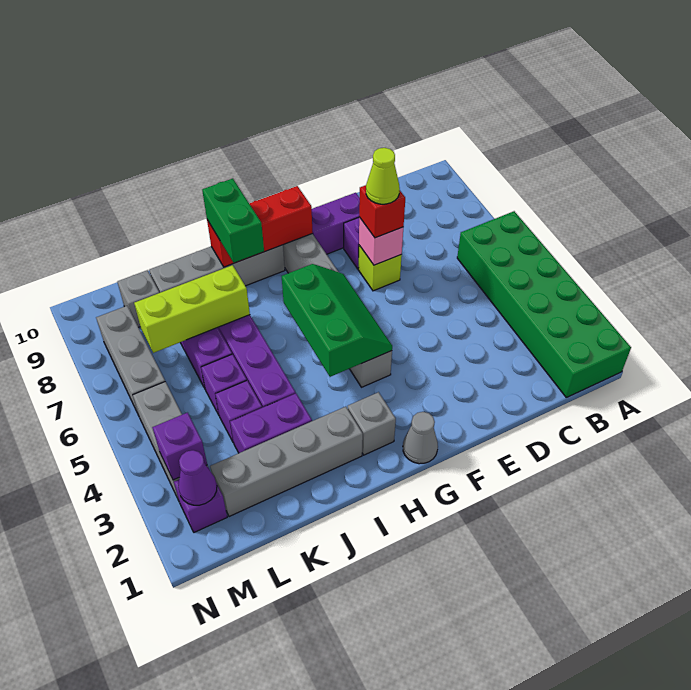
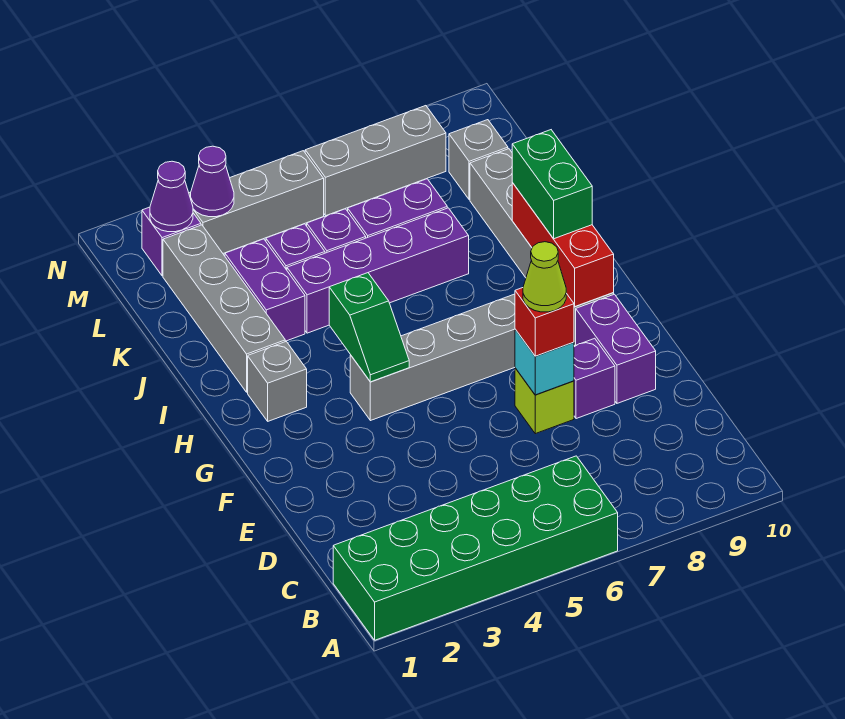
pink brick E7 level 2 -> cyan brick E7 level 2
grey cone G1 level 1 -> none
green slope G4:H6 level 2 top H -> green slope G4:H4 level 2 top H
green brick I8:I9 level 3 -> green brick H9:I9 level 3
lime brick J7:L7 level 2 -> none
purple brick M3 level 2 -> purple cone M3 level 2

